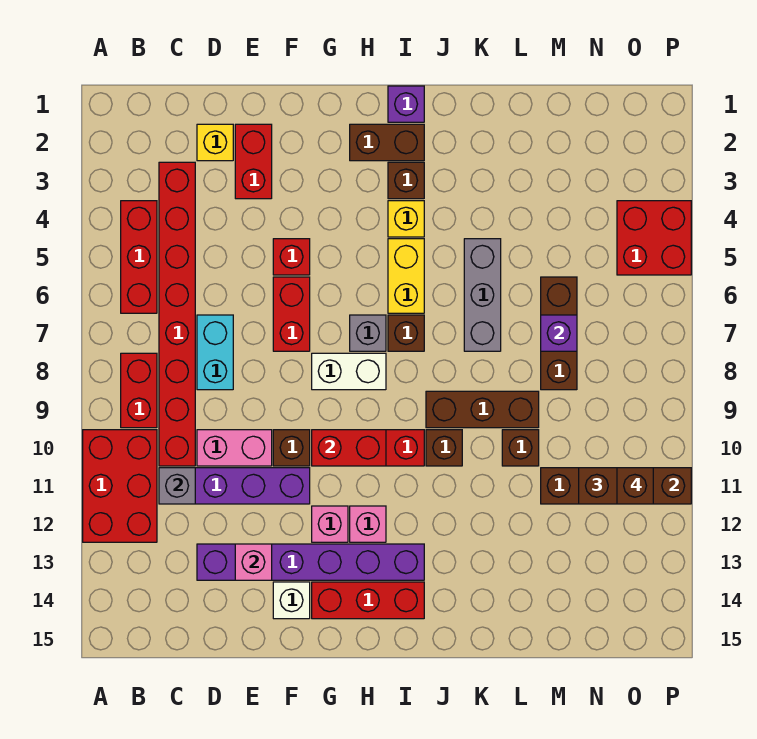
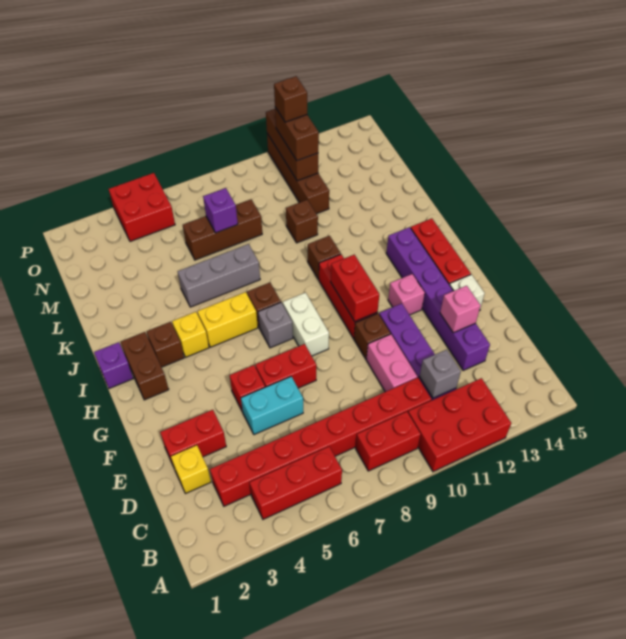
cyan brick D7:D8 level 1 -> cyan brick E5:E6 level 1
pink brick H12 level 1 -> none
brown brick J9:L9 level 1 -> none

